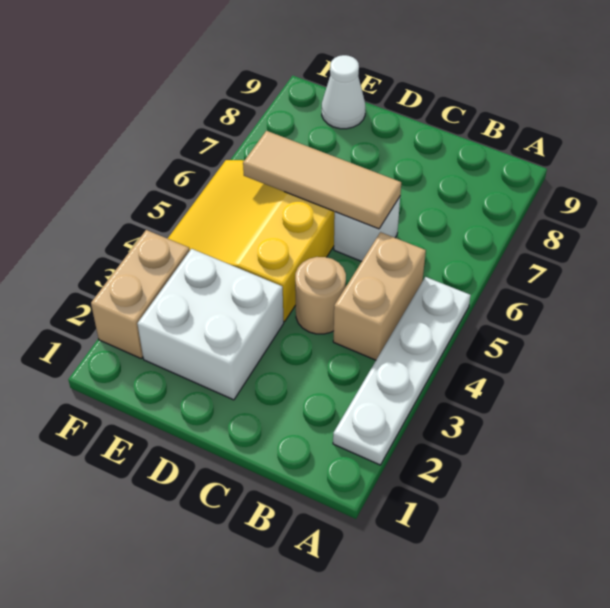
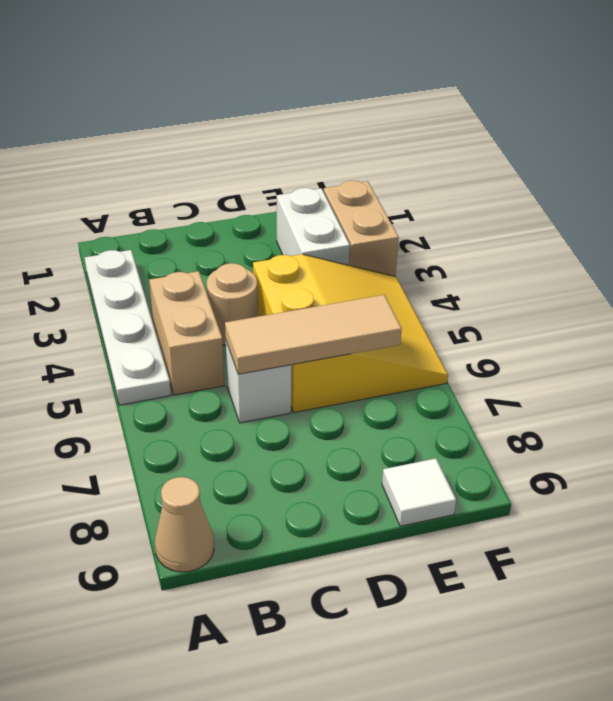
none -> tan cone A9 level 1
white brick D2:E3 level 1 -> white brick E2:E3 level 1
white cone E9 level 1 -> white tile E9 level 1

